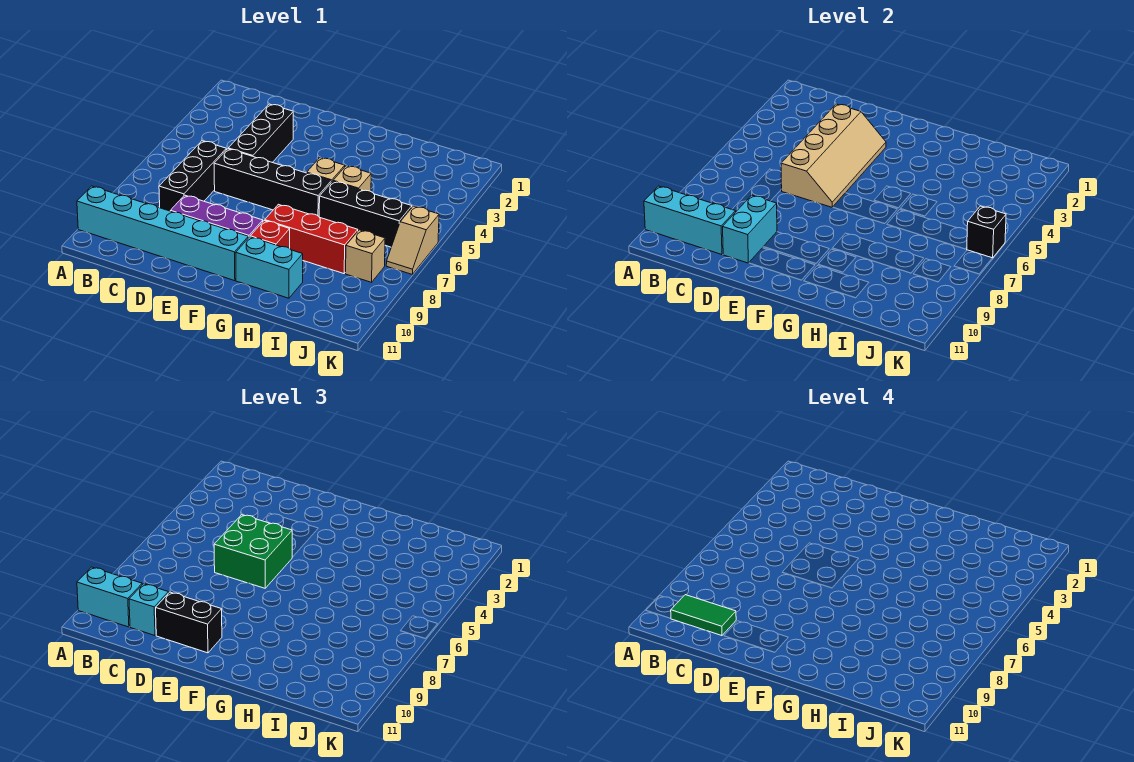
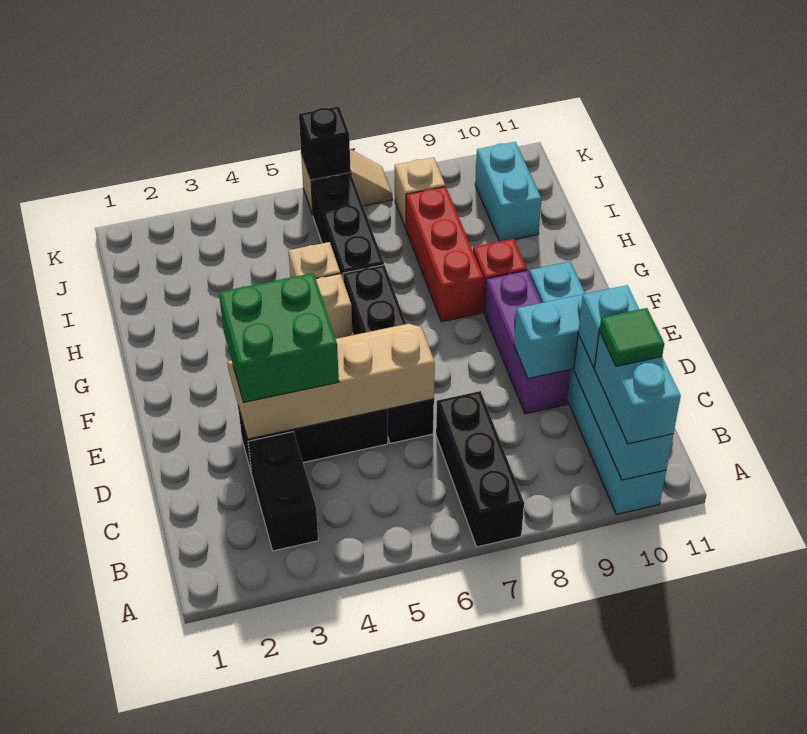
green tile B10:C10 level 4 -> green tile B10 level 4
black brick C6:C8 level 1 -> black brick A7:C7 level 1
green brick D5:E6 level 3 -> green brick D3:E4 level 3
black brick D10:E10 level 3 -> black brick B3:C3 level 1
cyan brick G10:H10 level 1 -> cyan brick I10:J10 level 1

